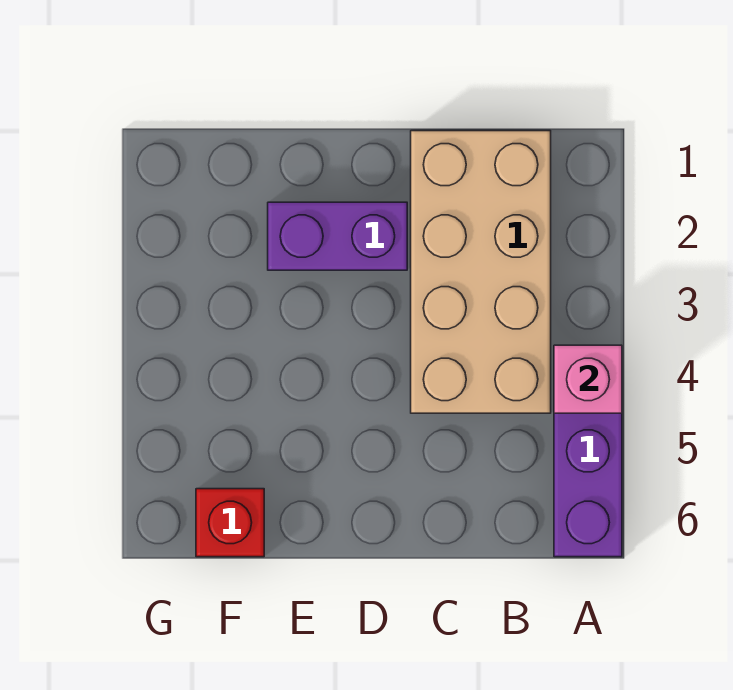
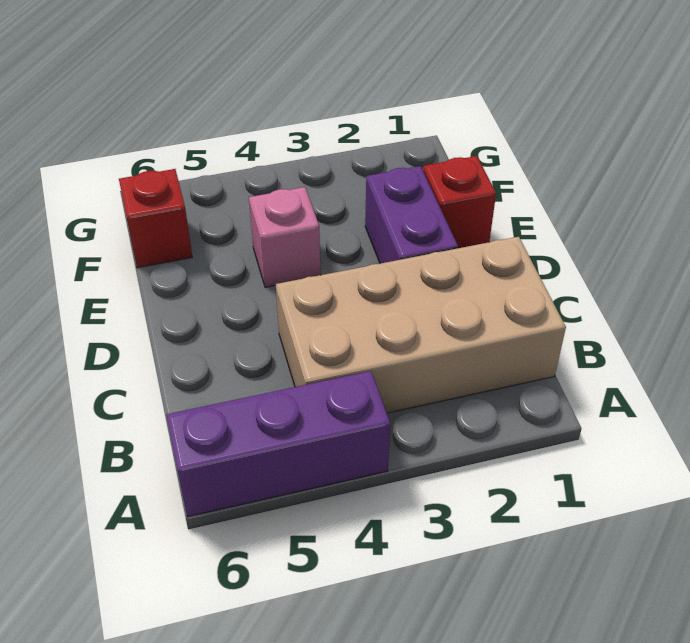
pink brick A4 level 2 -> pink brick E4 level 1
none -> red brick E1 level 1

